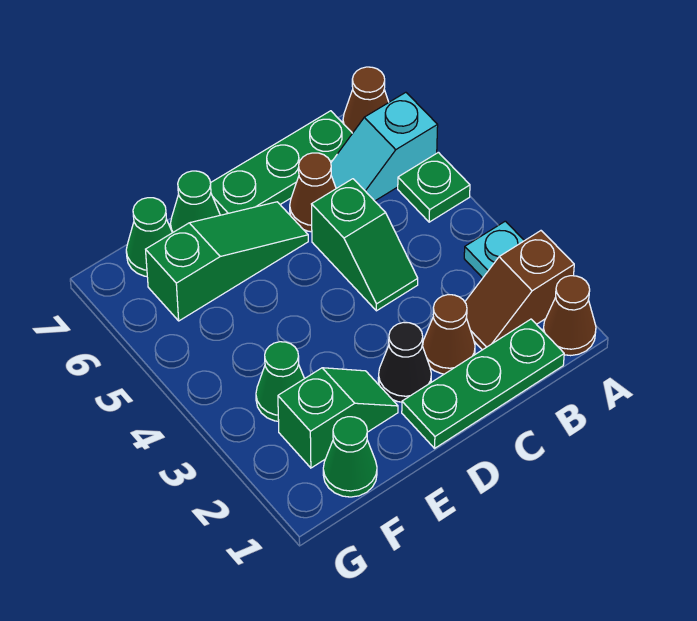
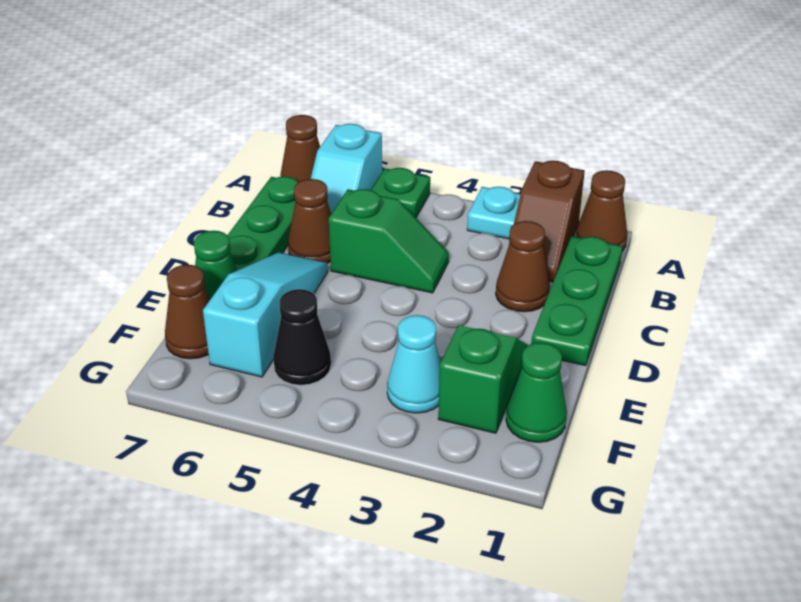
black cone D2 level 1 -> black cone F5 level 1
green slope D6:F6 level 1 top F -> cyan slope D6:F6 level 1 top F
green cone F3 level 1 -> cyan cone F3 level 1
green cone F7 level 1 -> brown cone F7 level 1

